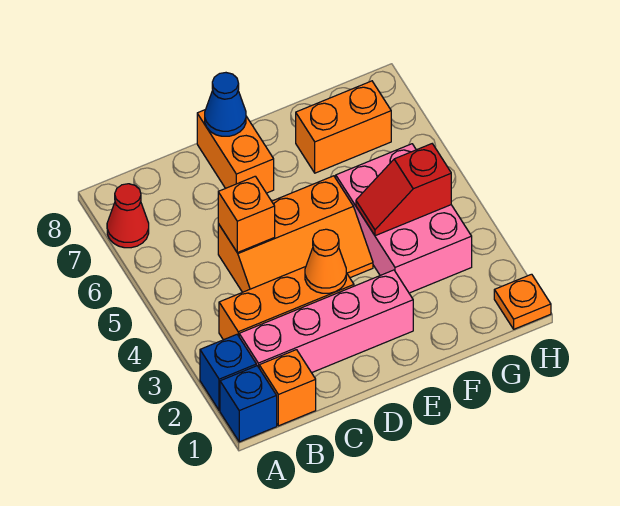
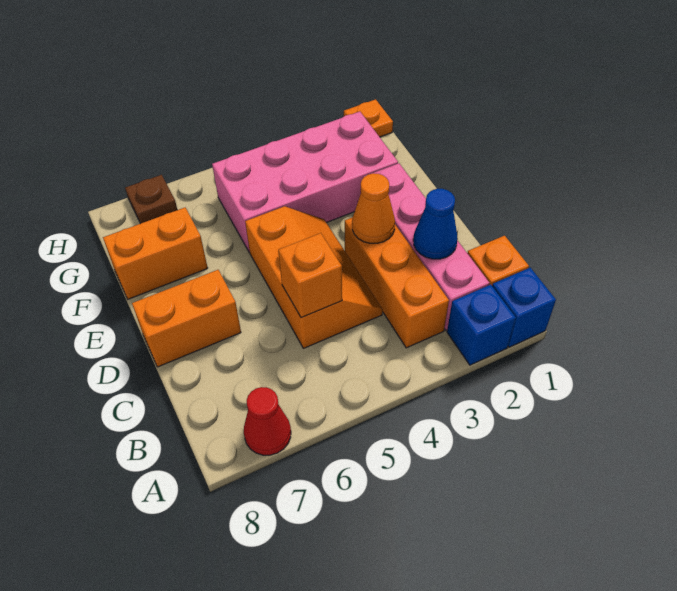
blue cone D8 level 2 -> blue cone C2 level 2
pink brick F3:G5 level 1 -> pink brick F2:G5 level 1
red slope F4:G4 level 2 top G -> none
orange brick F7:G7 level 1 -> orange brick F7:F8 level 1
none -> brown plate H7 level 1

